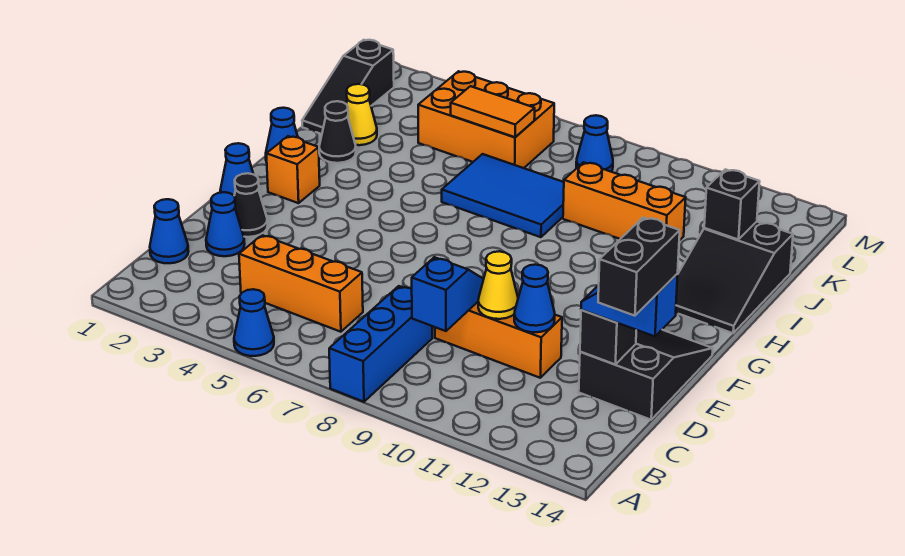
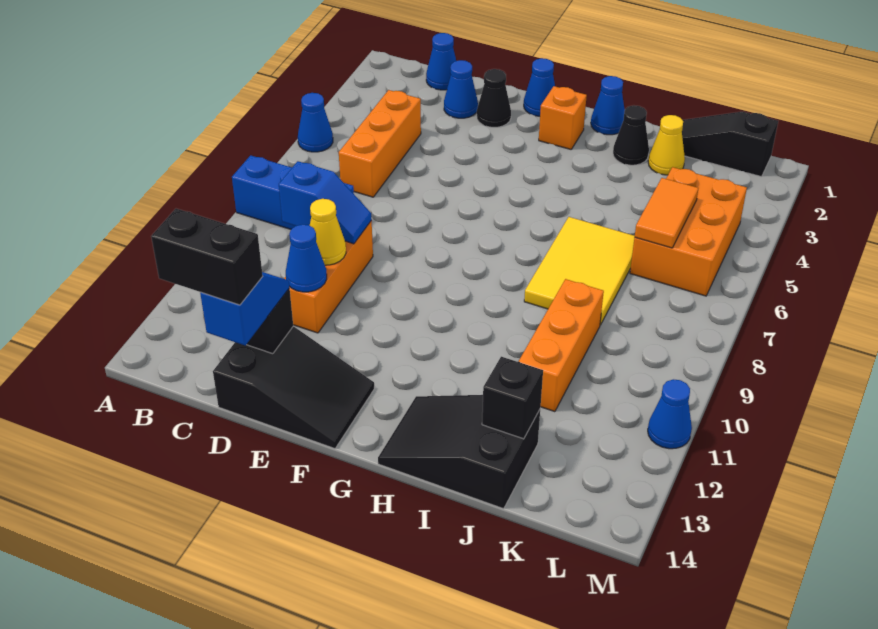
blue tile I6:J8 level 1 -> yellow tile I6:J8 level 1
blue cone L8 level 1 -> blue cone M11 level 1

